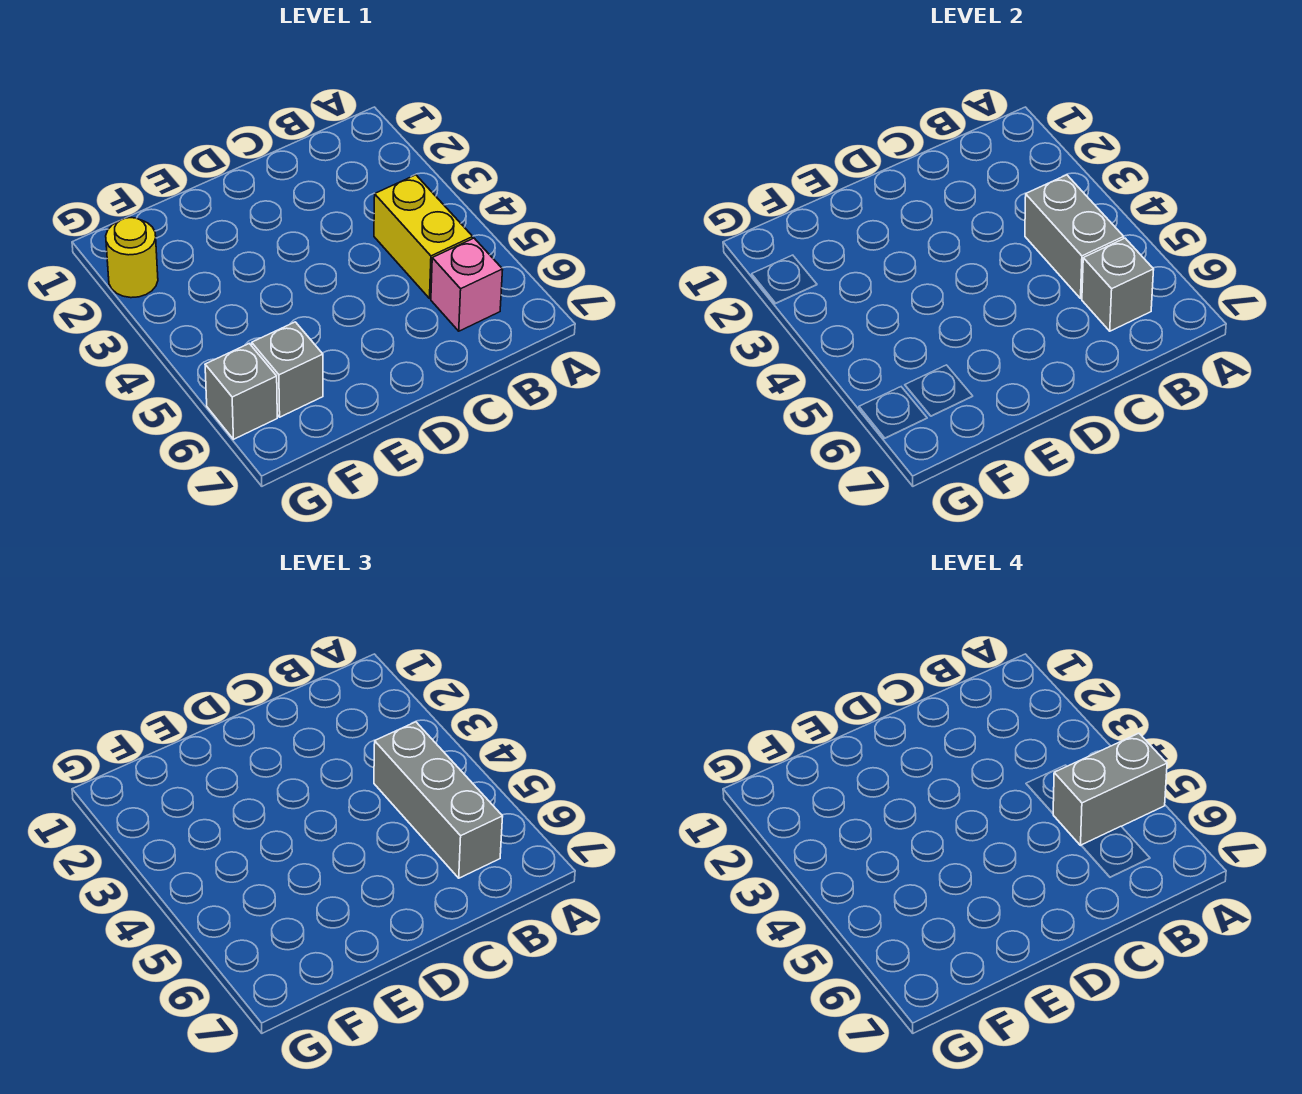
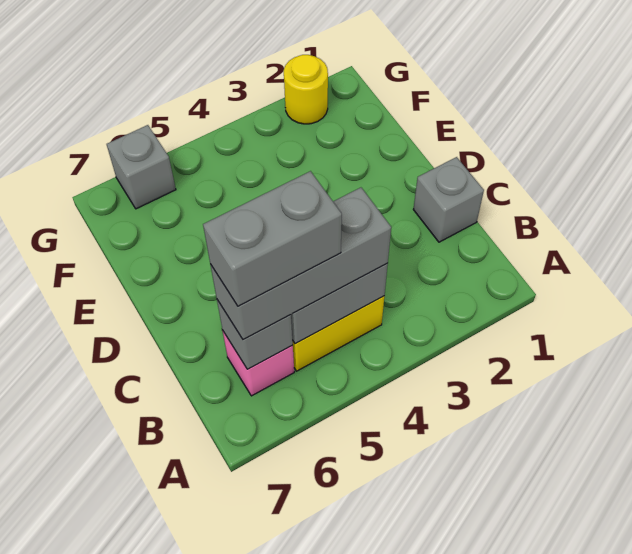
grey brick A5:B5 level 4 -> grey brick B5:B6 level 4
grey brick F6 level 1 -> grey brick C1 level 1

